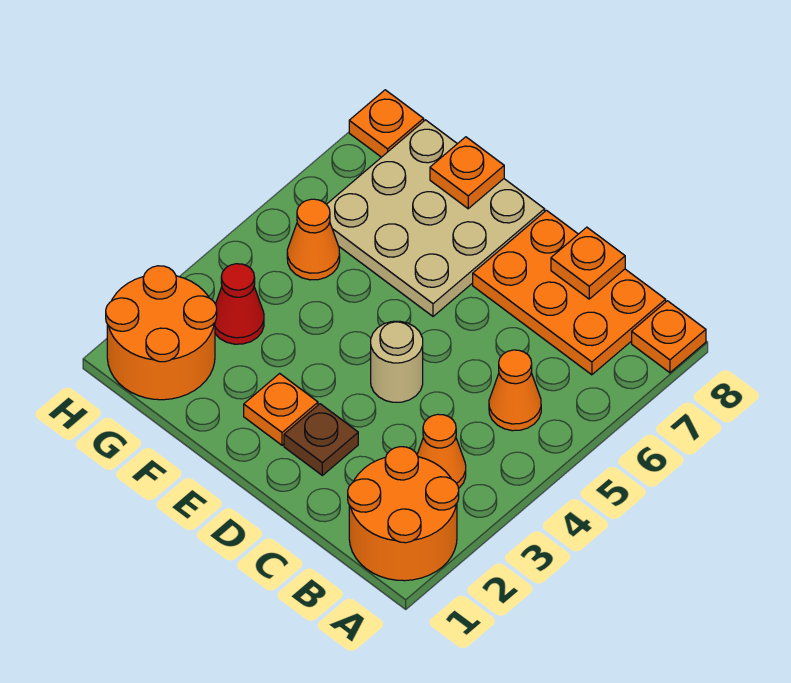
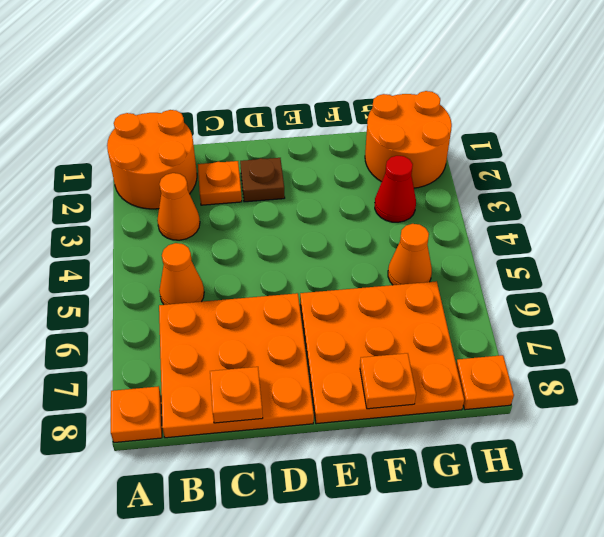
orange plate B7:D8 level 1 -> orange plate B6:D8 level 1
tan round brick D4 level 1 -> none
orange plate E2 level 1 -> orange plate C2 level 1
tan plate E6:G8 level 1 -> orange plate E6:G8 level 1

